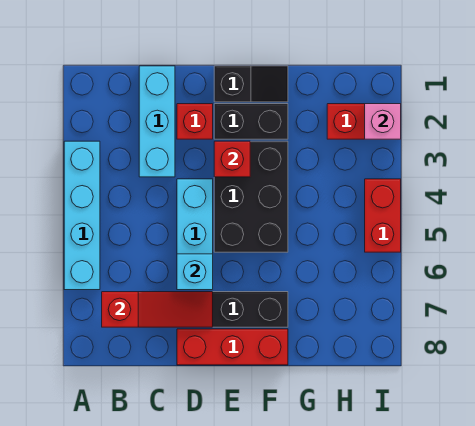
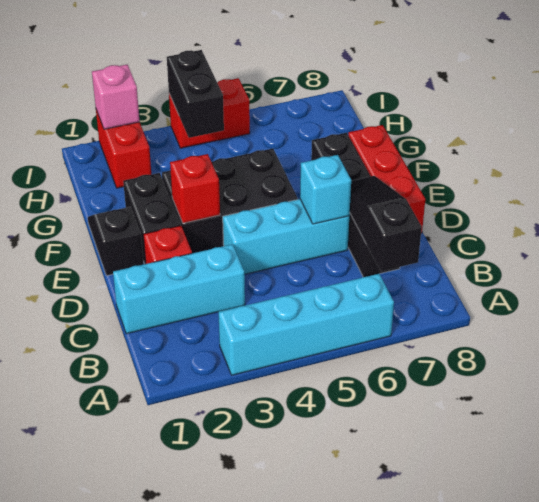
red slope B7:D7 level 2 top B -> black slope B7:D7 level 2 top B
none -> black brick H4:I4 level 2

